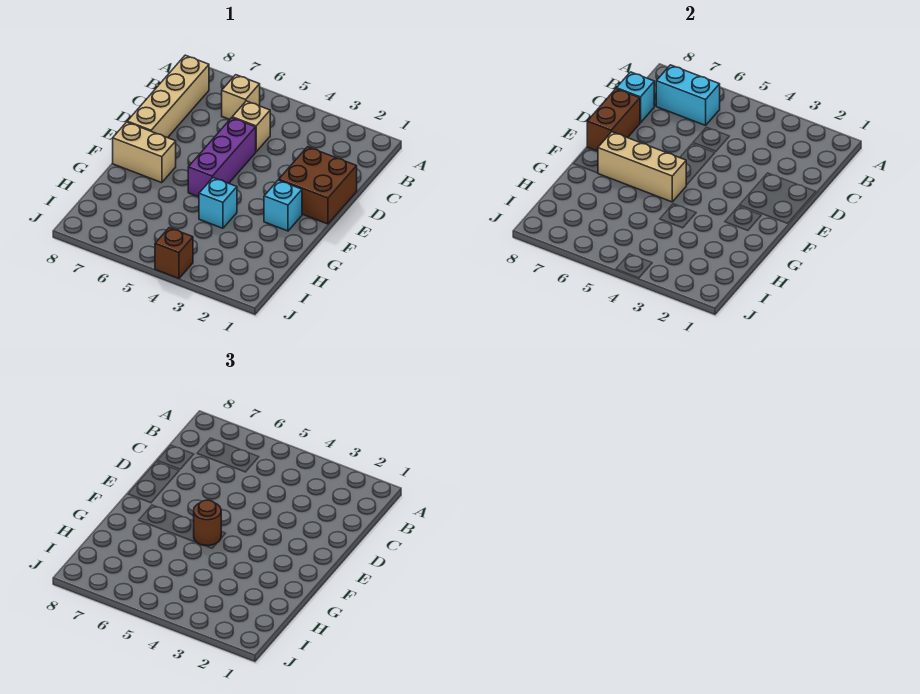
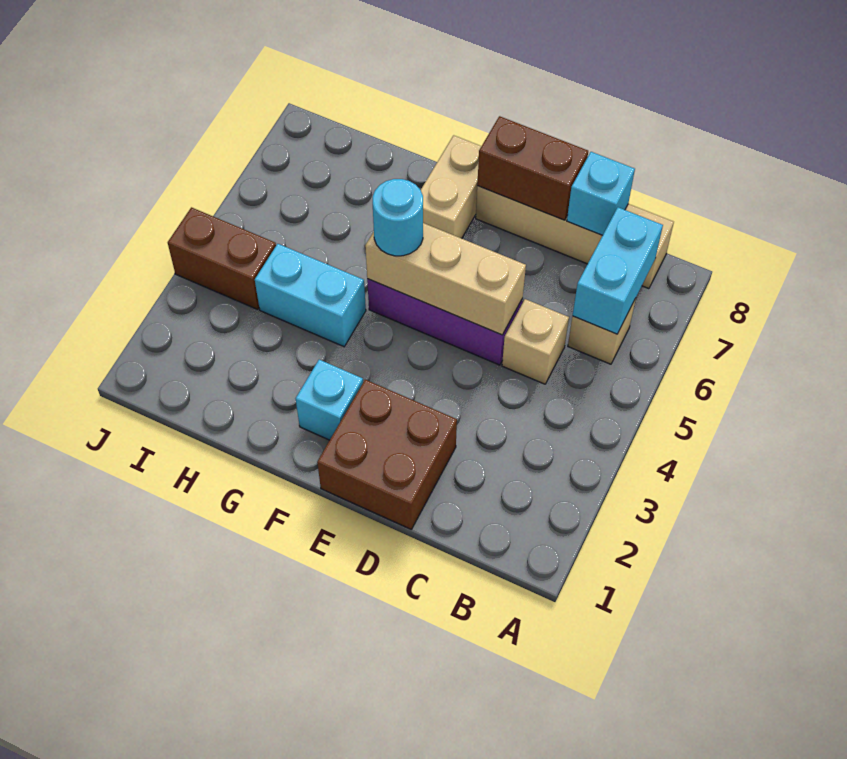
tan brick F5:F7 level 2 -> tan brick D5:F5 level 2
brown round brick F5 level 3 -> cyan round brick F5 level 3
cyan brick G4 level 1 -> cyan brick G4:H4 level 1
brown brick J4 level 1 -> brown brick I4:J4 level 1

